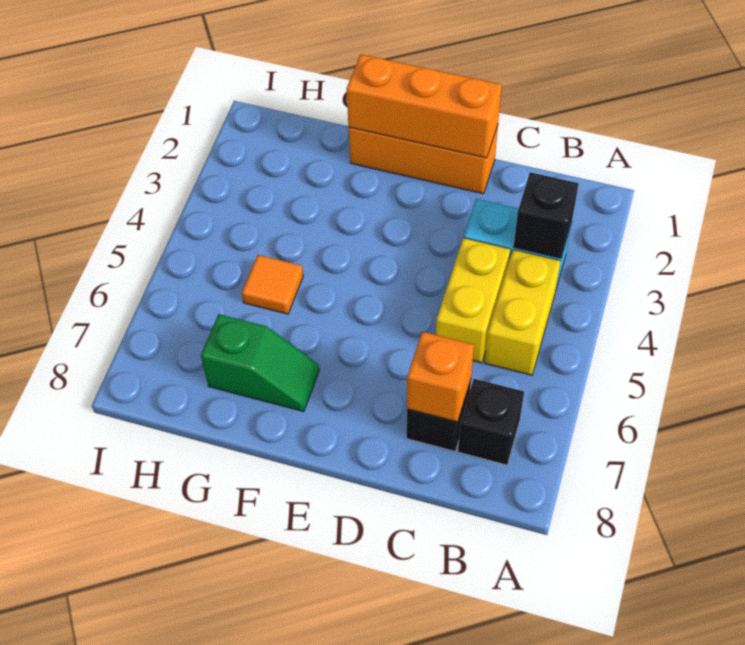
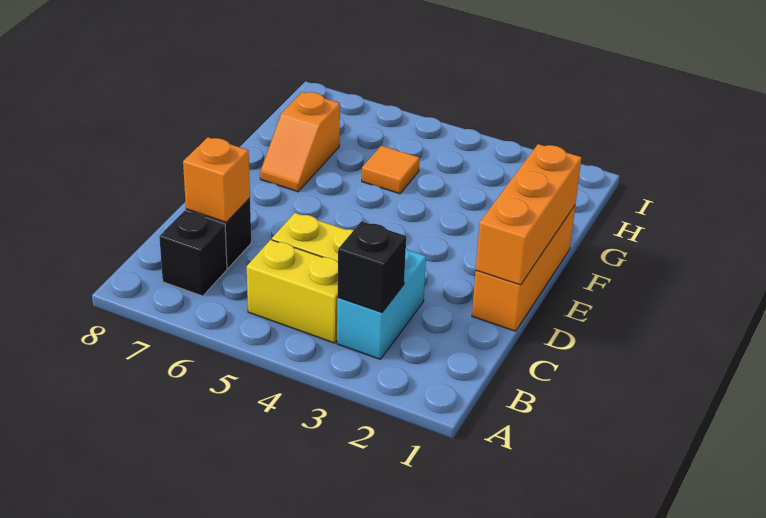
green slope F7:G7 level 1 top G -> orange slope F7:G7 level 1 top G

